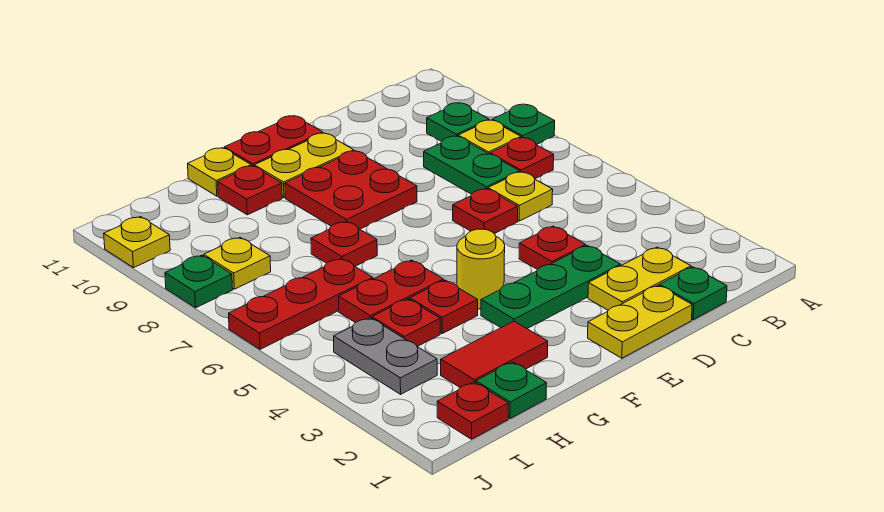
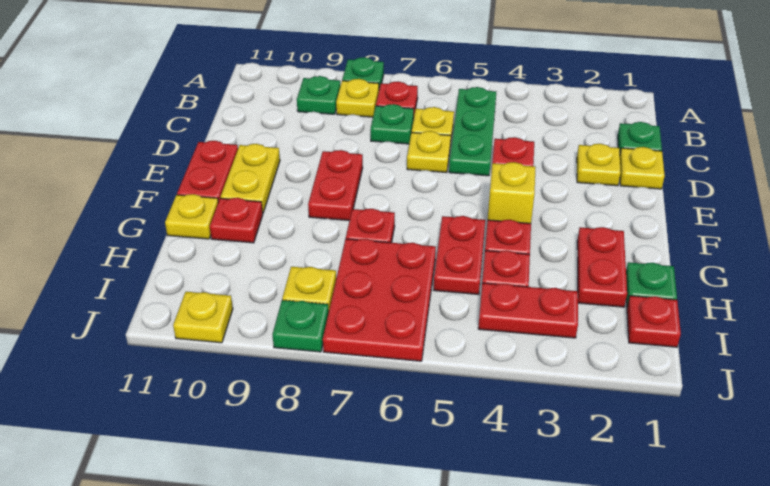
yellow plate C2:D2 level 1 -> yellow plate D2 level 1
green plate C7:C8 level 1 -> green plate C7 level 1
yellow plate D1:E1 level 1 -> yellow plate D1 level 1
green plate D3:F3 level 1 -> green plate B5:D5 level 1
red plate D6 level 1 -> yellow plate D6 level 1
red plate E8:F9 level 1 -> red plate E8:F8 level 1
yellow round brick F4 level 1 -> yellow brick F4 level 1
red tile G2:H2 level 1 -> red plate G2:H2 level 1
red plate H6:J6 level 1 -> red plate H6:J7 level 1
grey plate I3:I4 level 1 -> red plate I3:I4 level 1

